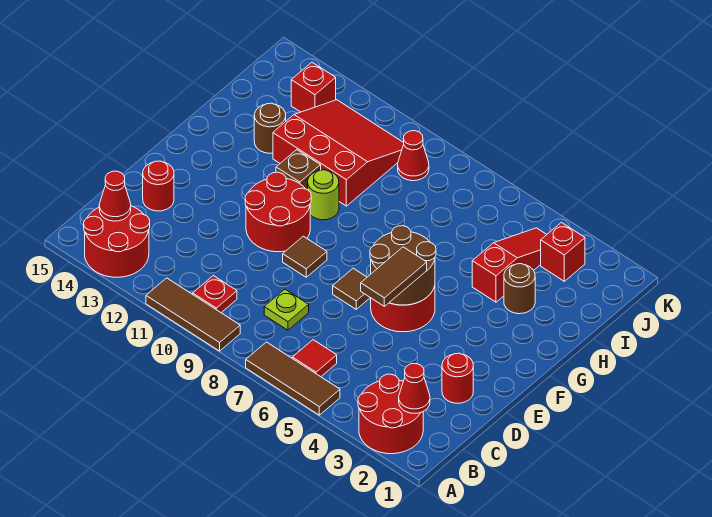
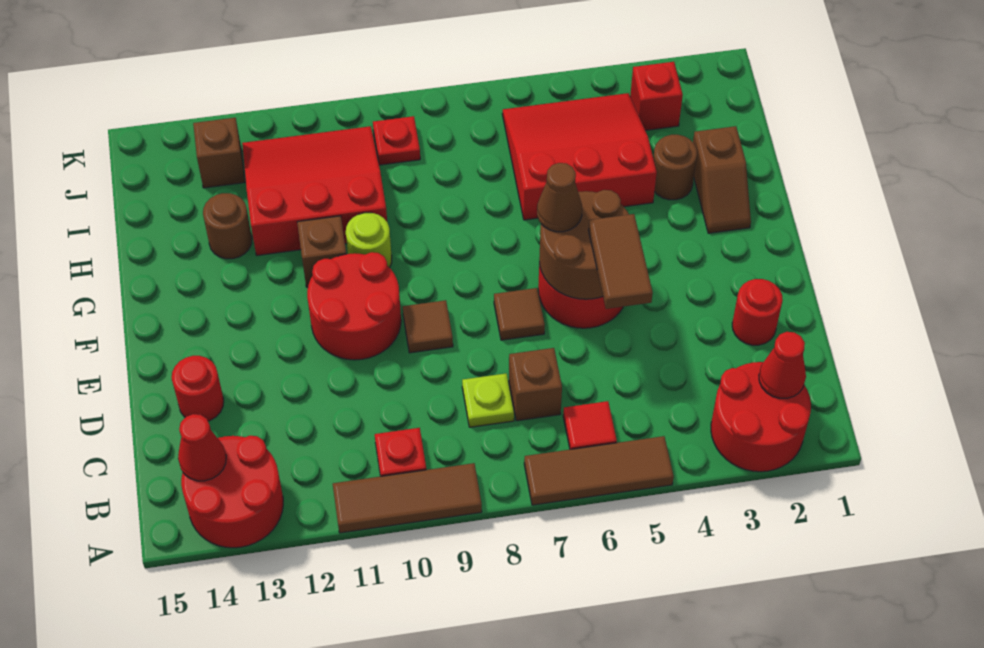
none -> brown brick C7 level 1
none -> brown cone F6 level 3
none -> brown slope G2:H2 level 1 top H
red slope H4:J4 level 1 top H -> red slope H4:J6 level 1 top H
red cone J9 level 1 -> red plate J9 level 1
red brick J13 level 1 -> brown brick J13 level 1

